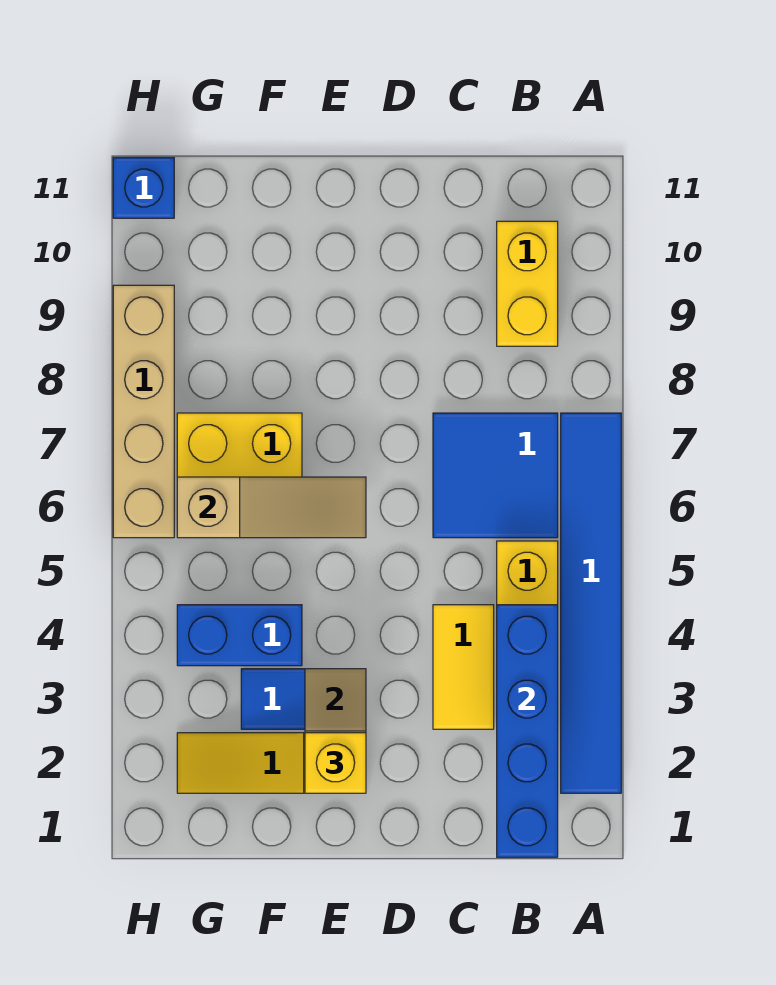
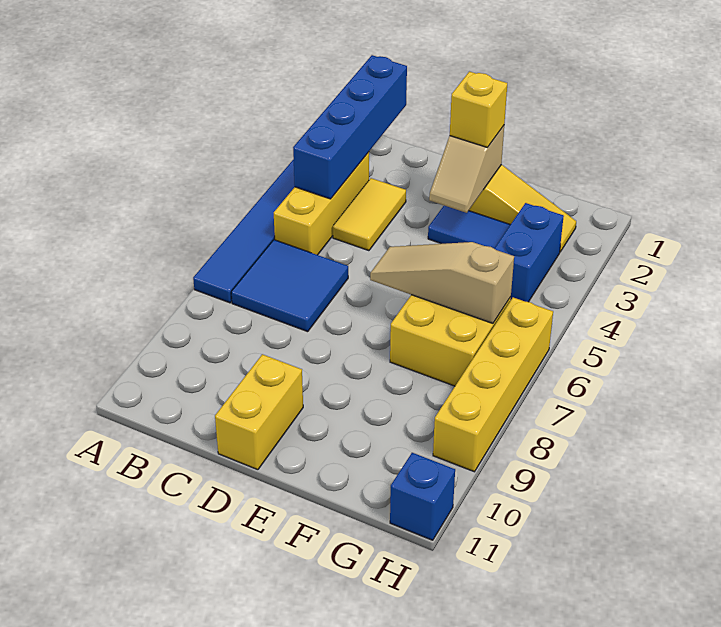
yellow brick B9:B10 level 1 -> yellow brick D10:D11 level 1
blue brick F4:G4 level 1 -> blue brick G3:G4 level 1
tan brick H6:H9 level 1 -> yellow brick H6:H9 level 1

